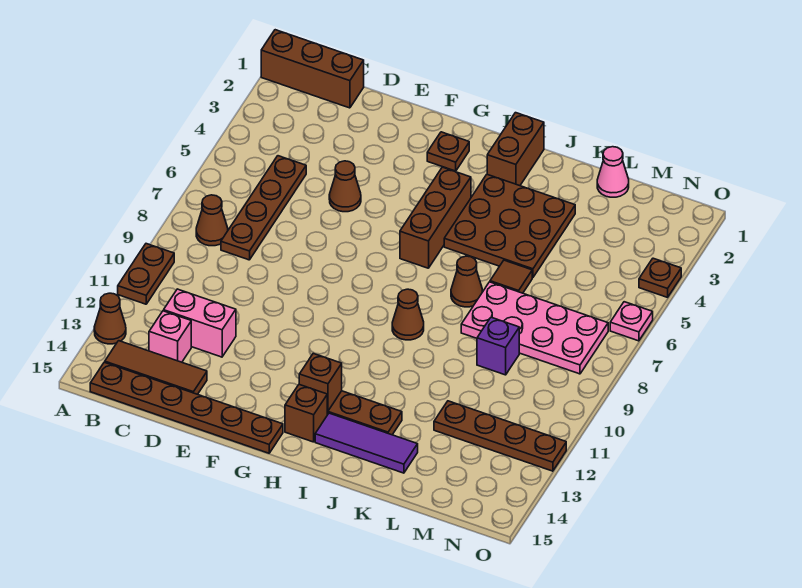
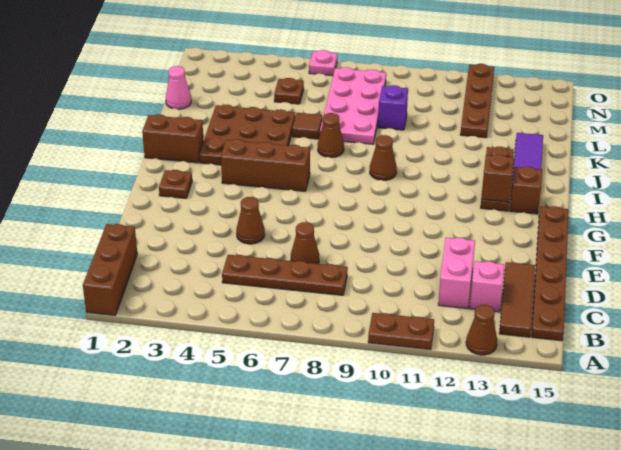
brown cone B8 level 1 -> brown cone D7 level 1
brown plate O4 level 1 -> brown plate M5 level 1

